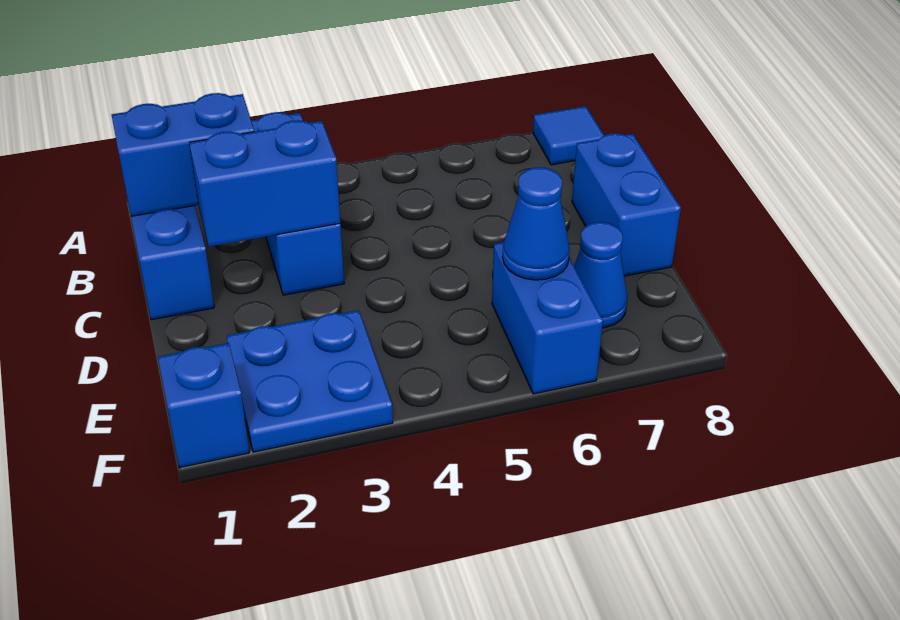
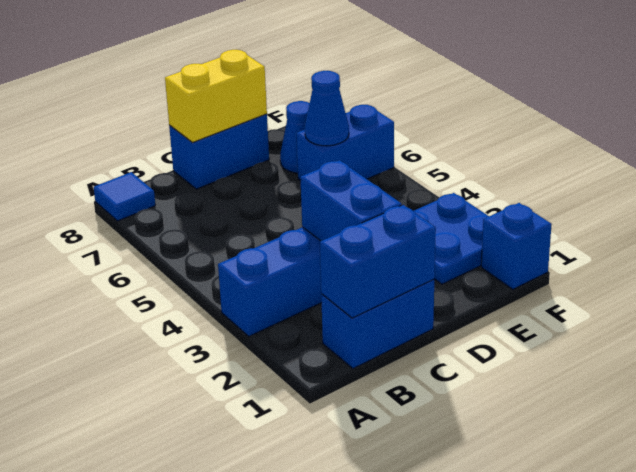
blue brick B1:B2 level 2 -> blue brick B1:C1 level 2
none -> yellow brick C8:D8 level 2

